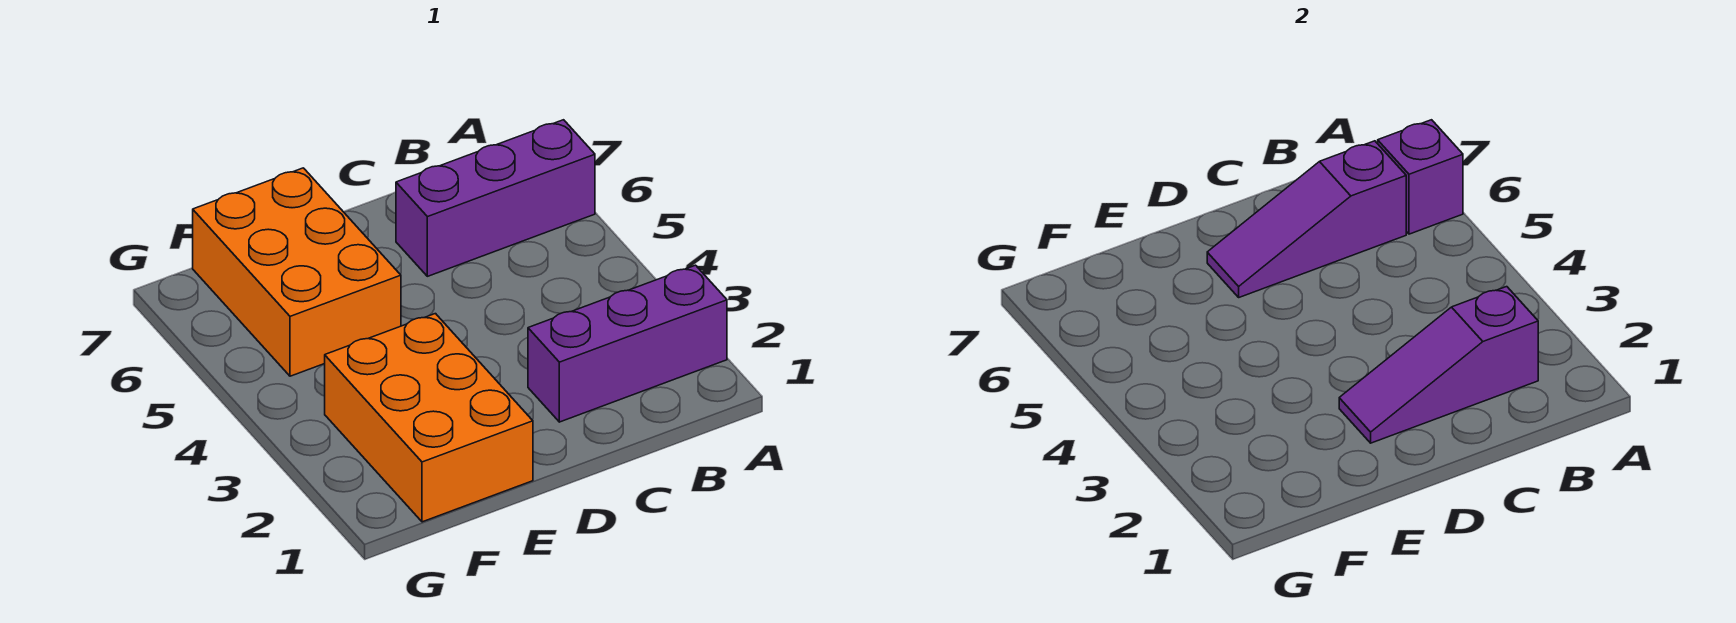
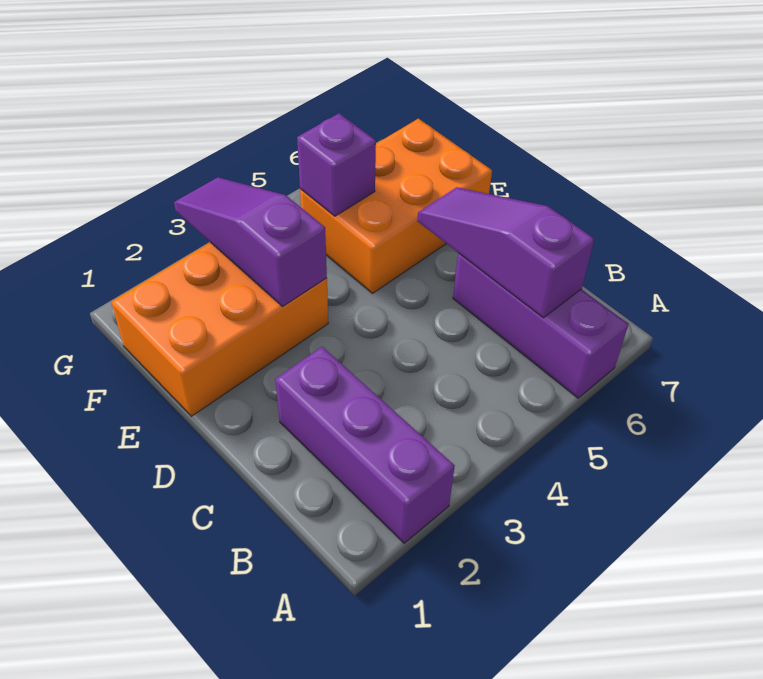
purple brick A6 level 2 -> purple brick F5 level 2
purple slope B2:D2 level 2 top B -> purple slope E3:G3 level 2 top E

